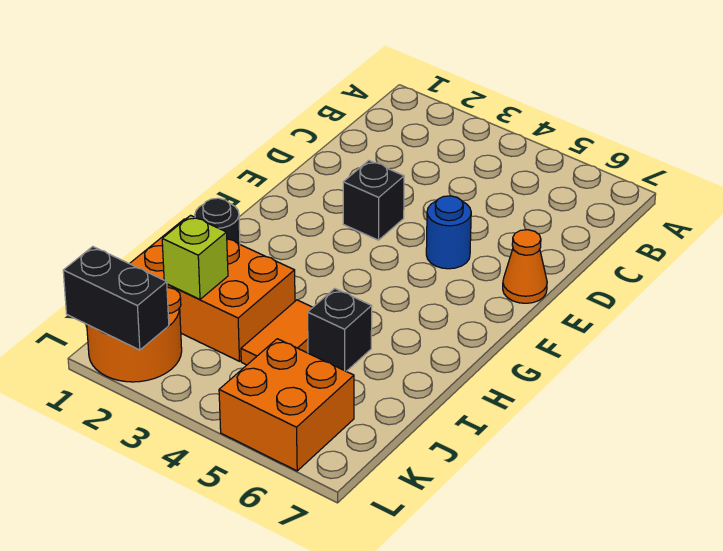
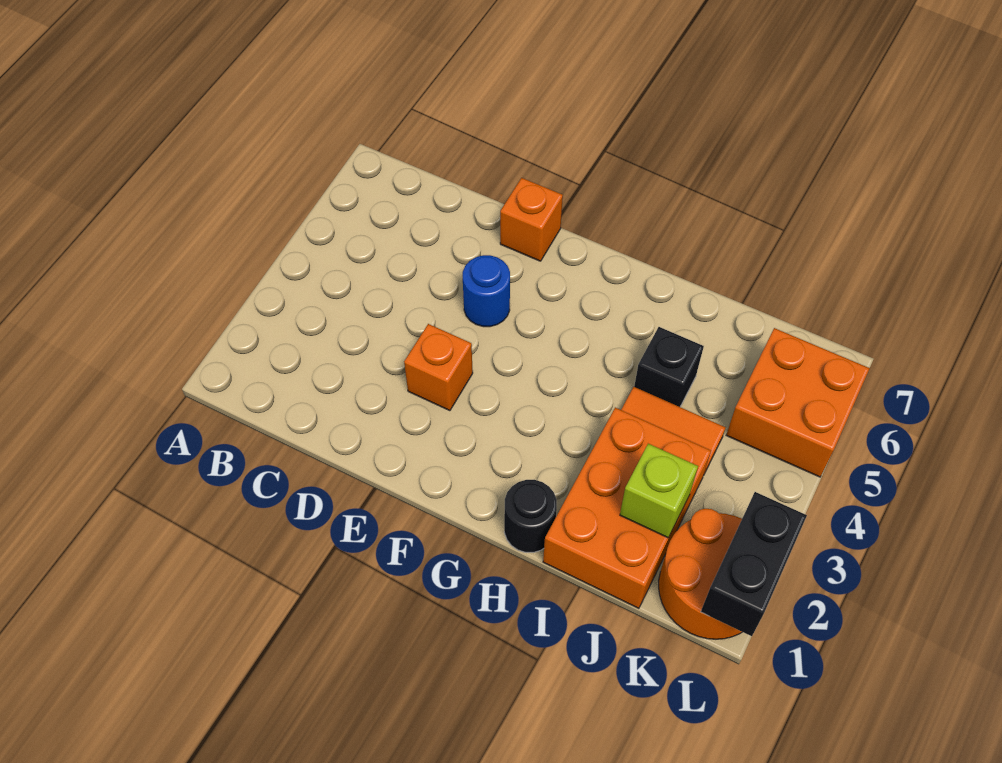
black brick E3 level 1 -> orange brick E3 level 1
orange cone E7 level 1 -> orange brick E7 level 1

